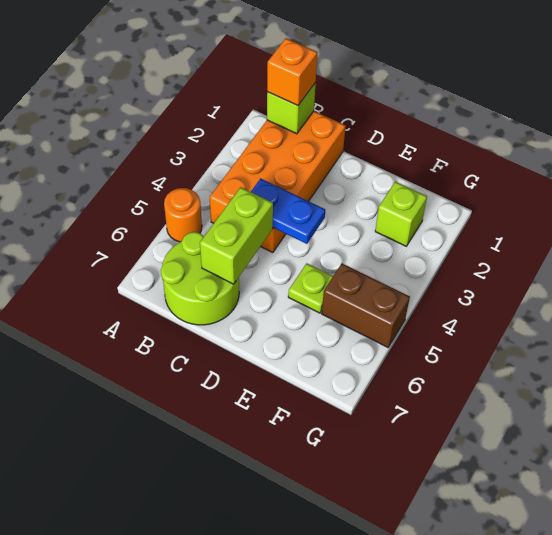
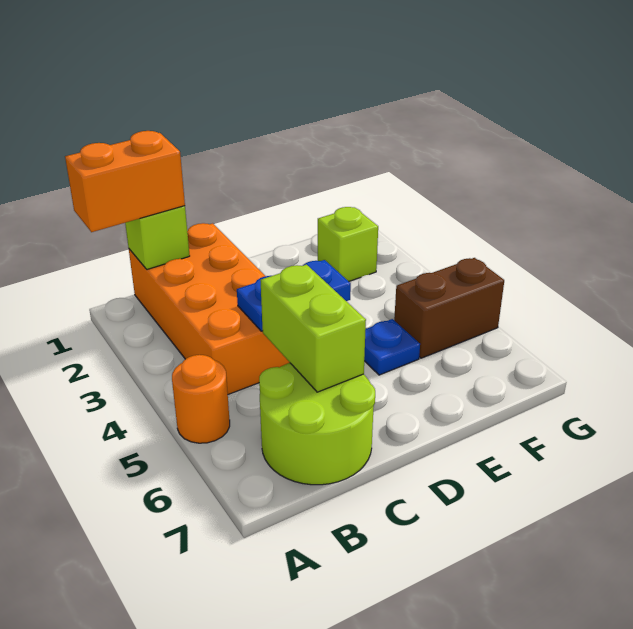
orange brick B1 level 3 -> orange brick A1:B1 level 3
lime plate E5 level 1 -> blue plate E5 level 1

